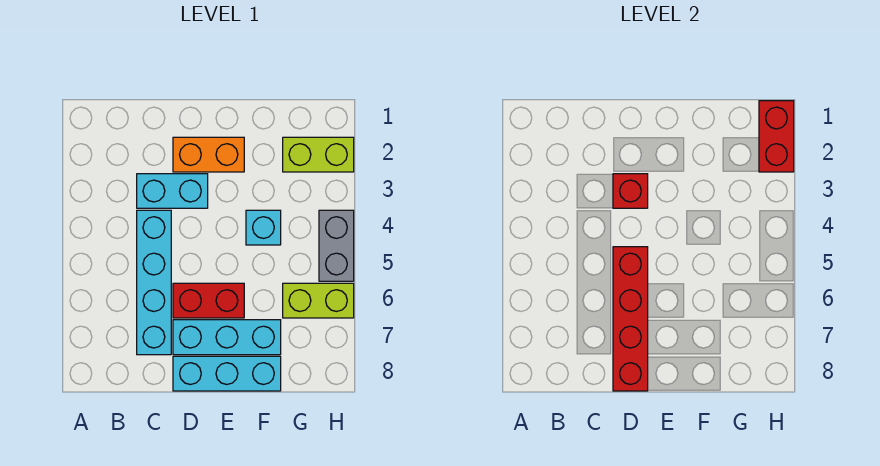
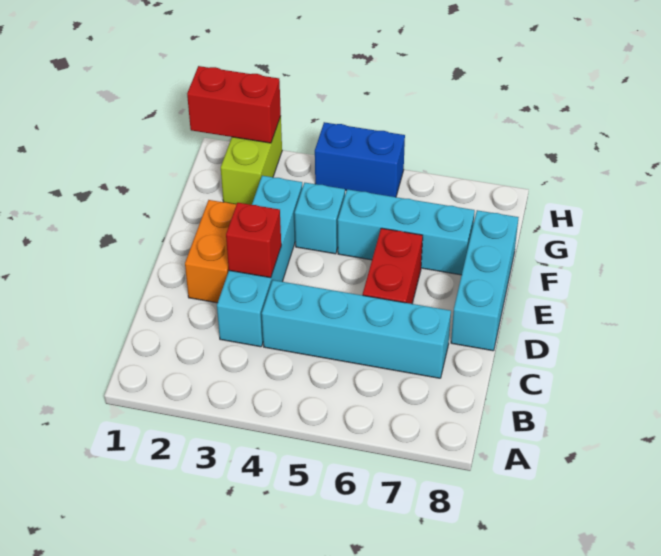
cyan brick C3:D3 level 1 -> cyan brick C3:F3 level 1
red brick D5:D8 level 2 -> none
cyan brick D7:F7 level 1 -> cyan brick F5:F7 level 1
lime brick G6:H6 level 1 -> none
grey brick H4:H5 level 1 -> blue brick H4:H5 level 1

